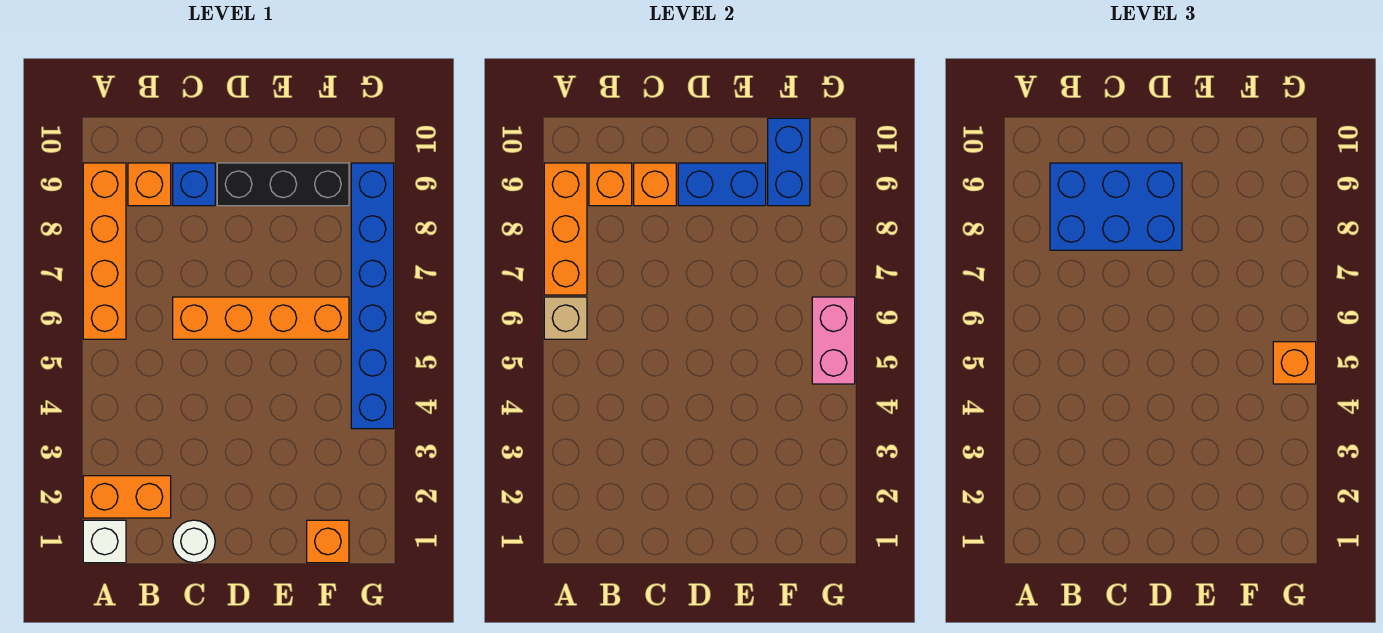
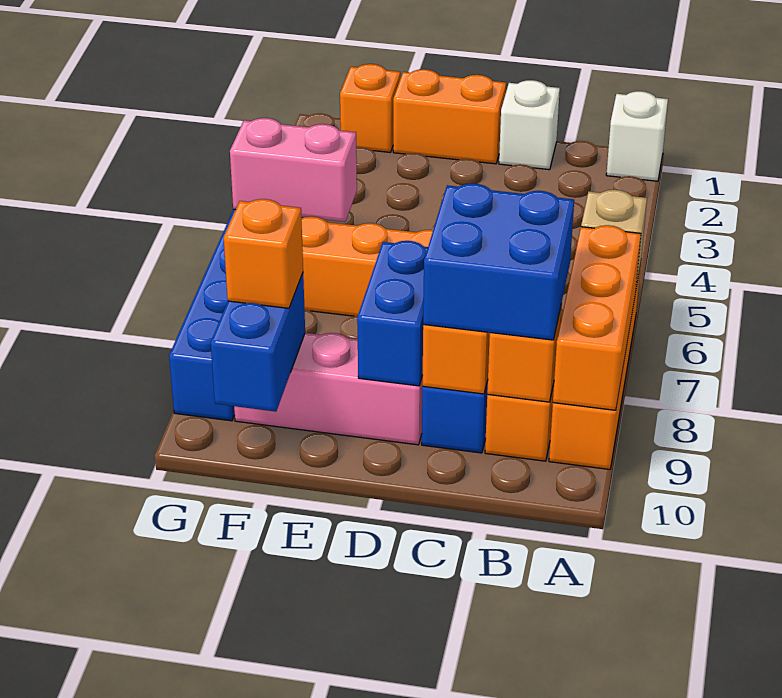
orange brick A2:B2 level 1 -> orange brick D1:E1 level 1
blue brick B8:D9 level 3 -> blue brick B8:C9 level 3
white round brick C1 level 1 -> white brick C1 level 1
black brick D9:F9 level 1 -> pink brick D9:F9 level 1
blue brick D9:E9 level 2 -> blue brick D8:D9 level 2
pink brick G5:G6 level 2 -> pink brick F5:G5 level 2
orange brick G5 level 3 -> orange brick F9 level 3

